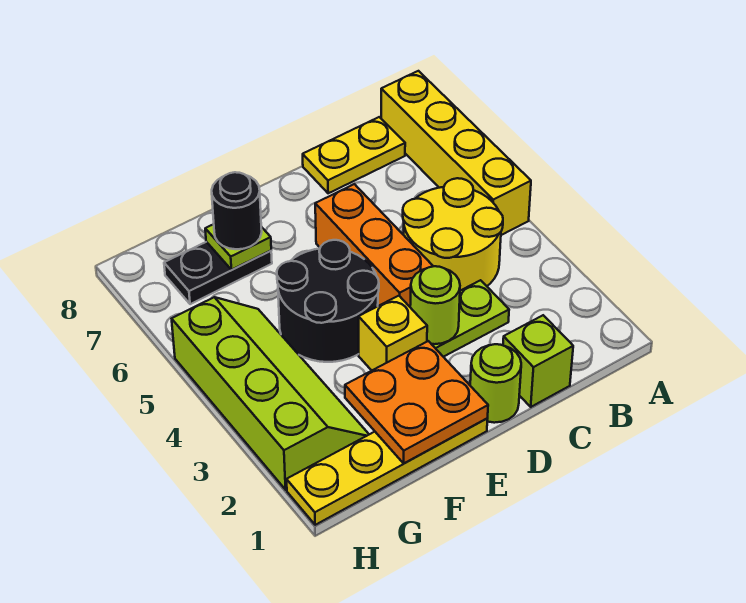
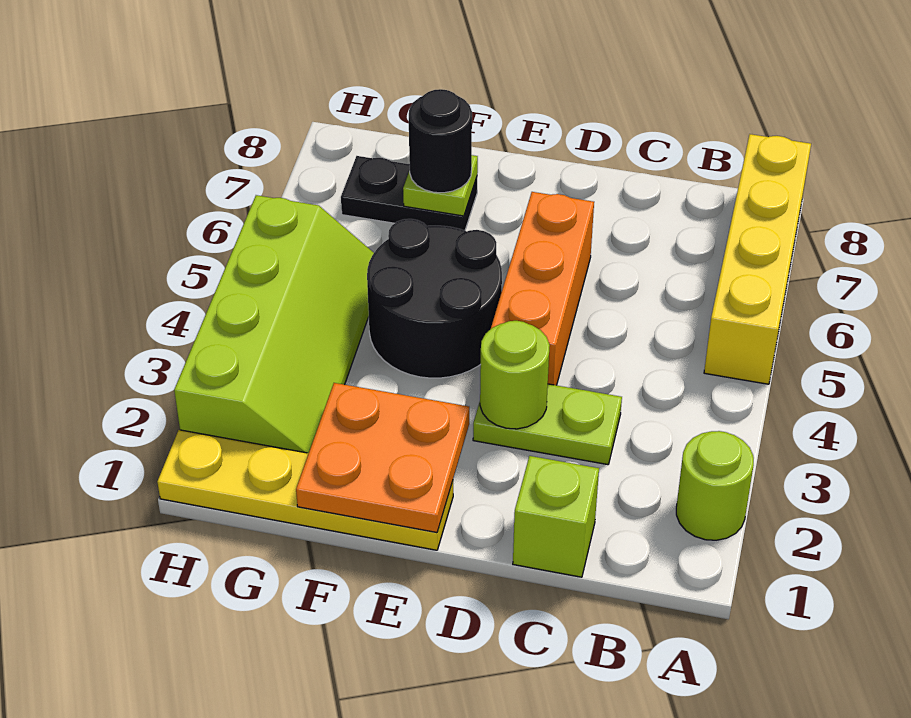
yellow round brick B4:C5 level 1 -> none
yellow plate B8:C8 level 1 -> none
lime round brick D1 level 1 -> lime round brick A2 level 1
yellow brick E3 level 1 -> none

